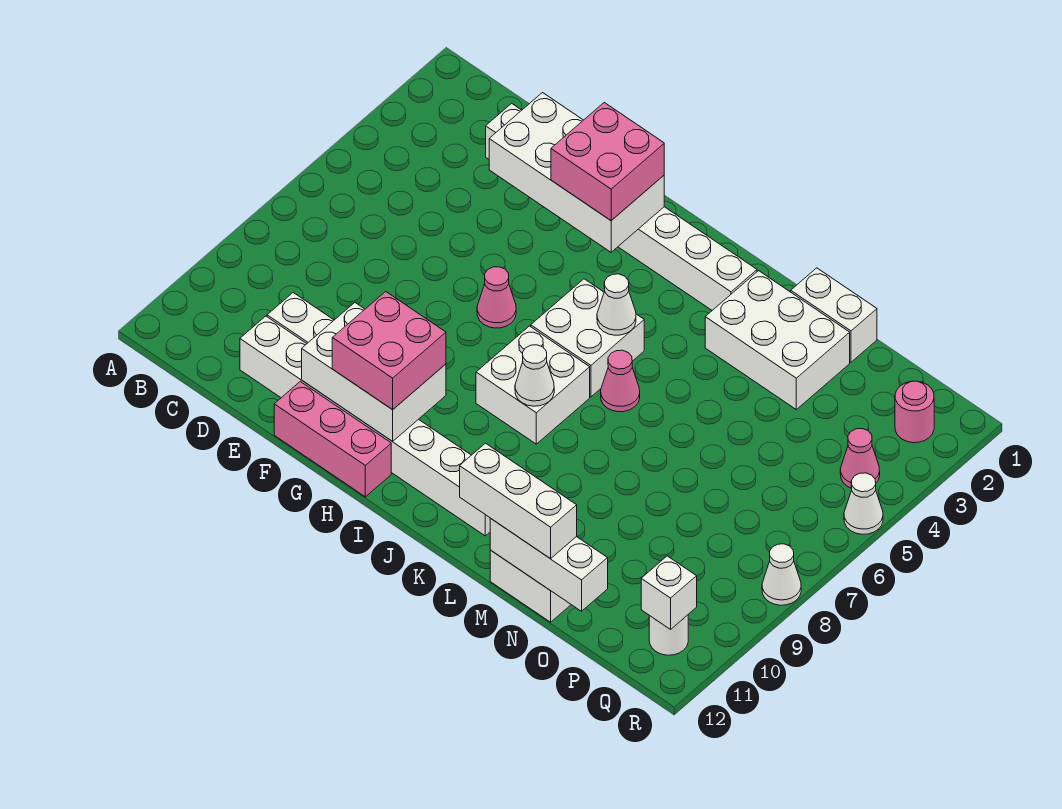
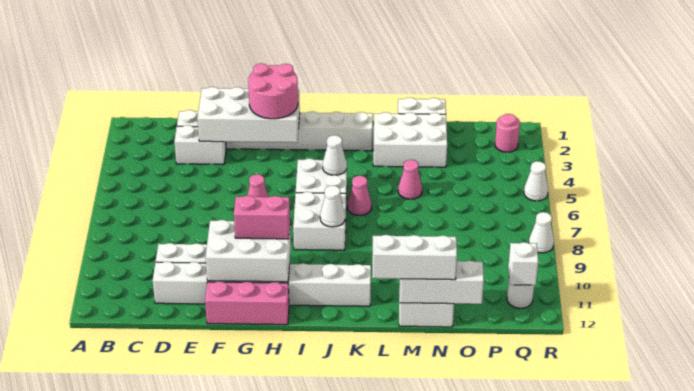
none -> white brick D3:E3 level 1
pink brick G2:H3 level 3 -> pink round brick G2:H3 level 3
pink brick G10:H11 level 3 -> pink brick G10:H10 level 3
pink cone Q4 level 1 -> pink cone M5 level 1

